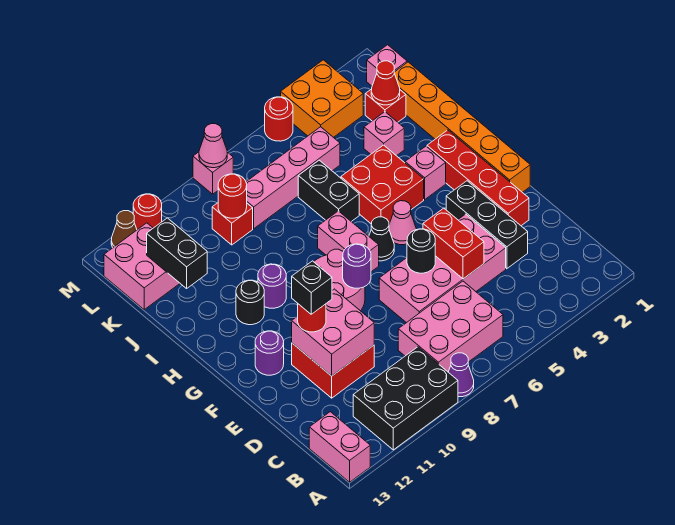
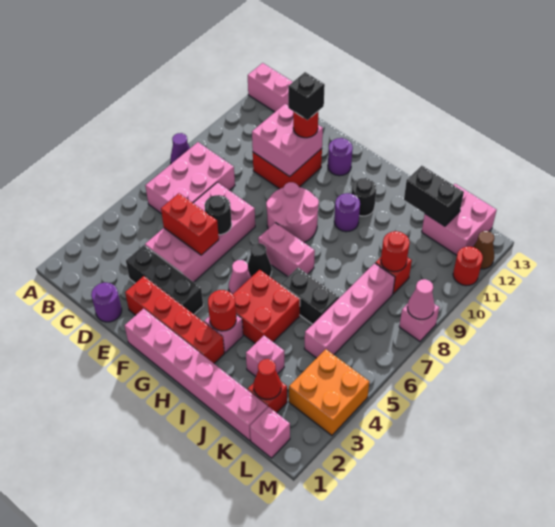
black brick A9:B11 level 1 -> none
orange brick F1:K1 level 1 -> pink brick F1:K1 level 1
purple round brick F8 level 2 -> purple round brick D1 level 1
red round brick M5 level 1 -> red round brick H3 level 2

